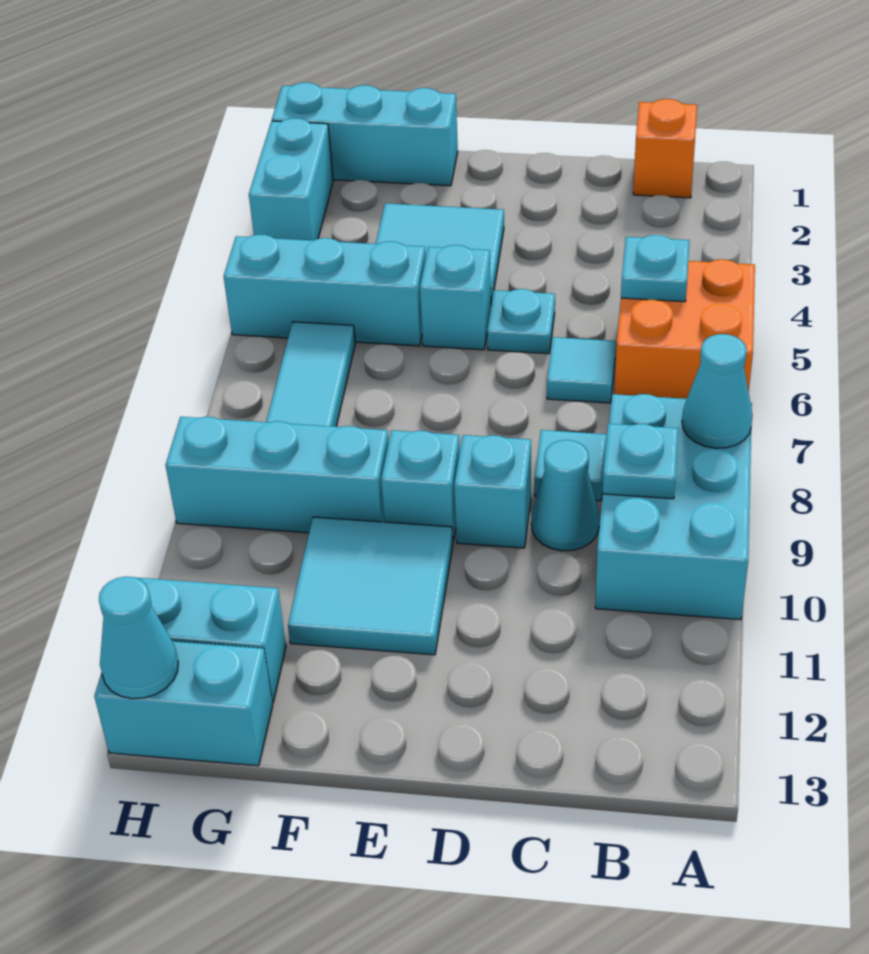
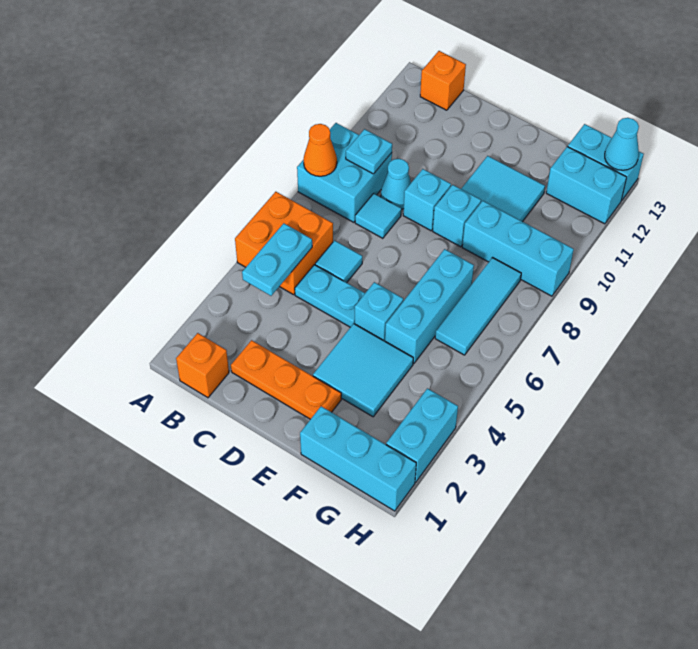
cyan brick A8:B10 level 1 -> cyan brick A8:B9 level 1
cyan cone A8 level 2 -> orange cone A8 level 2
cyan plate B5 level 2 -> cyan plate B4:B5 level 2
none -> orange brick B13 level 1
none -> orange plate C2:E2 level 1
cyan plate D5 level 1 -> cyan plate C5:D5 level 1
cyan brick F5:H5 level 1 -> cyan brick F5:F7 level 1

